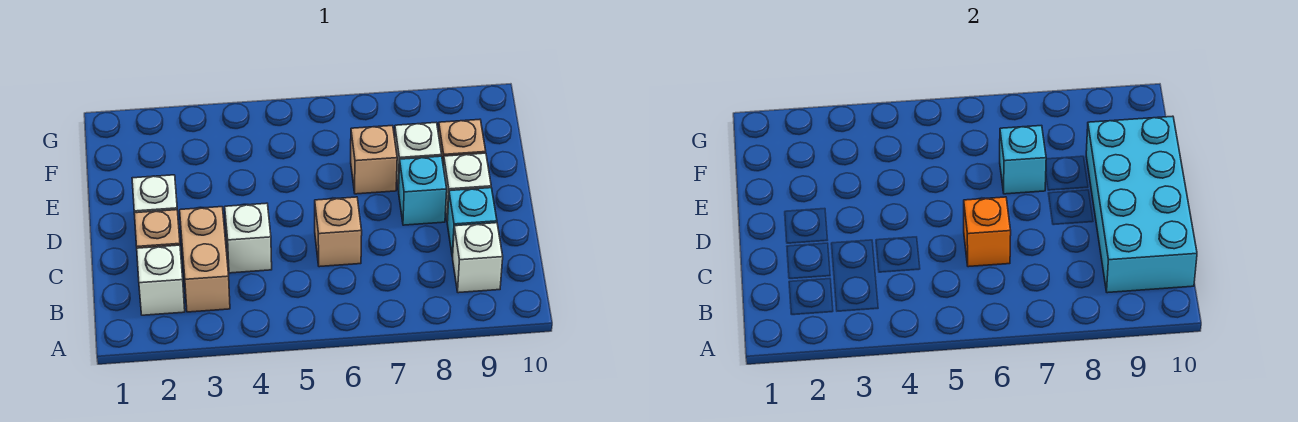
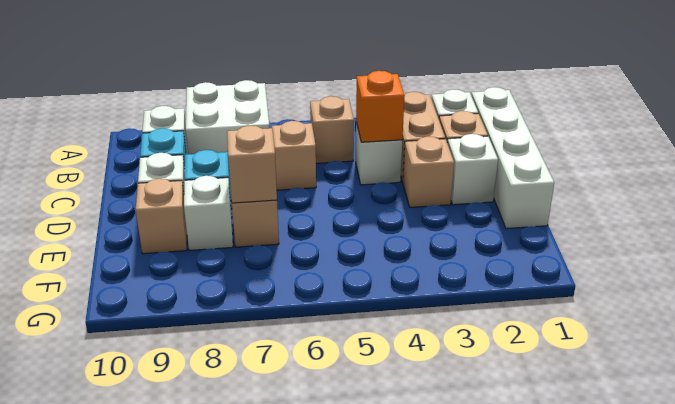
none -> white brick A7:B8 level 1
none -> white brick B1:E1 level 1
none -> tan brick B5 level 1
cyan brick B9:E10 level 2 -> none
orange brick C6 level 2 -> orange brick C4 level 2
none -> tan brick D3 level 1
cyan brick E7 level 2 -> tan brick E7 level 2

